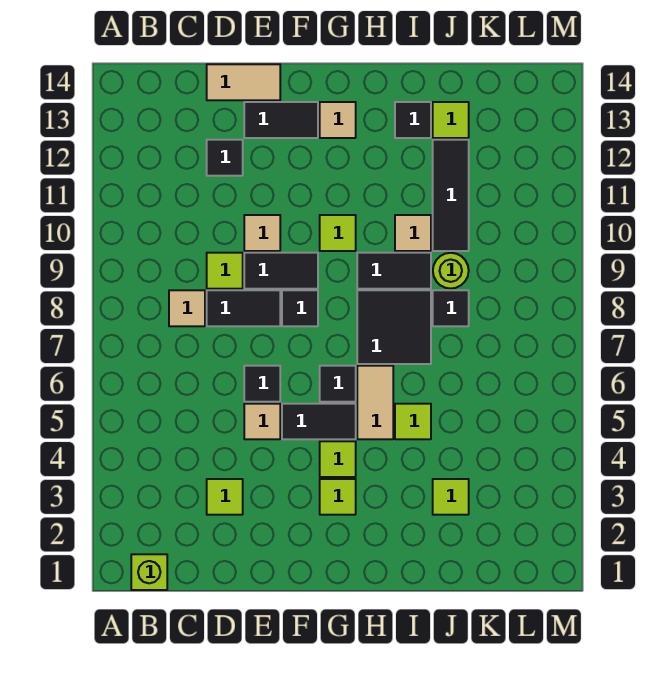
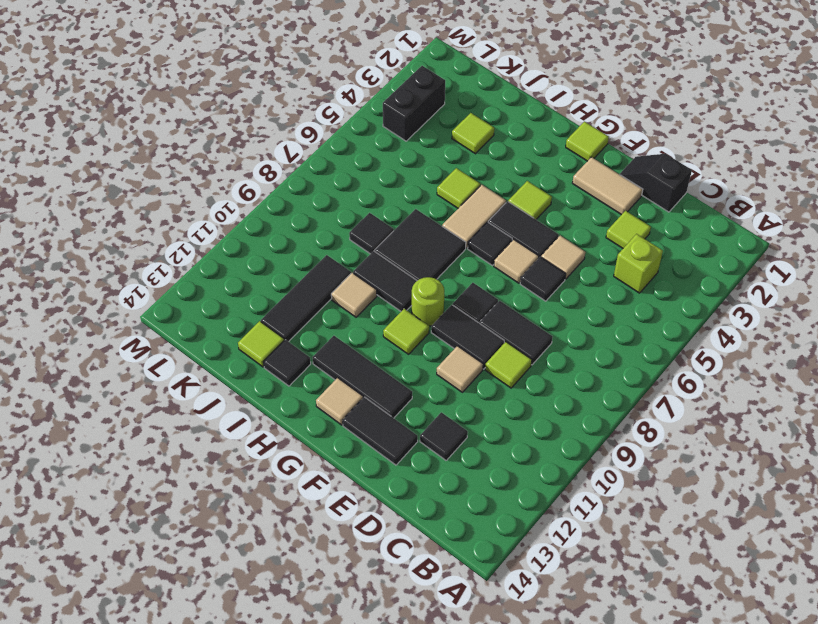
lime brick B1 level 1 -> lime brick C4 level 1
tan tile C8 level 1 -> tan tile F6 level 1
none -> black slope D1:E1 level 1 top D
tan tile D14:E14 level 1 -> tan tile E2:F2 level 1
none -> black tile F12:H12 level 1
lime tile G3 level 1 -> lime tile G1 level 1
lime round brick J9 level 1 -> lime round brick G9 level 1
none -> black brick L3:L4 level 1

